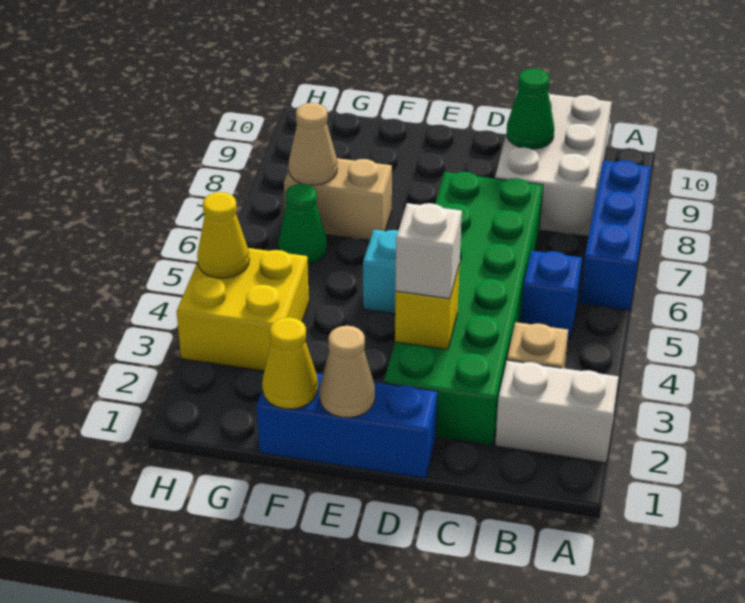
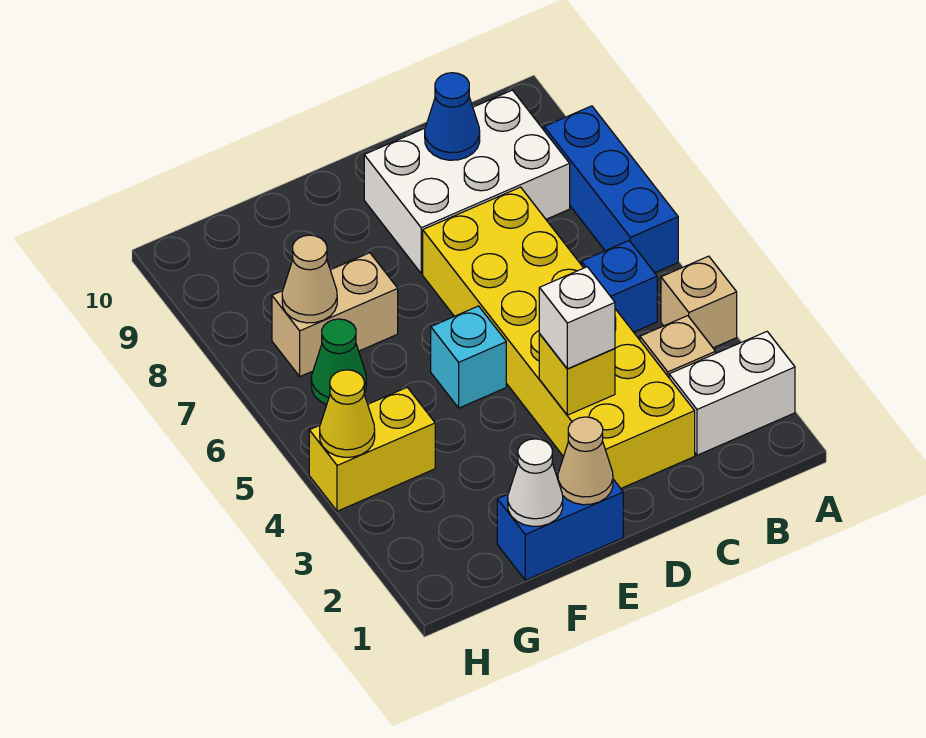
none -> tan brick A4 level 1
white brick B8:C10 level 1 -> white brick B8:D9 level 1
green brick C2:D7 level 1 -> yellow brick C2:D7 level 1
green cone C9 level 2 -> blue cone C9 level 2
blue brick D1:F1 level 1 -> blue brick E1:F1 level 1
yellow cone F1 level 2 -> white cone F1 level 2
yellow brick G3:H4 level 1 -> yellow brick G4:H4 level 1

